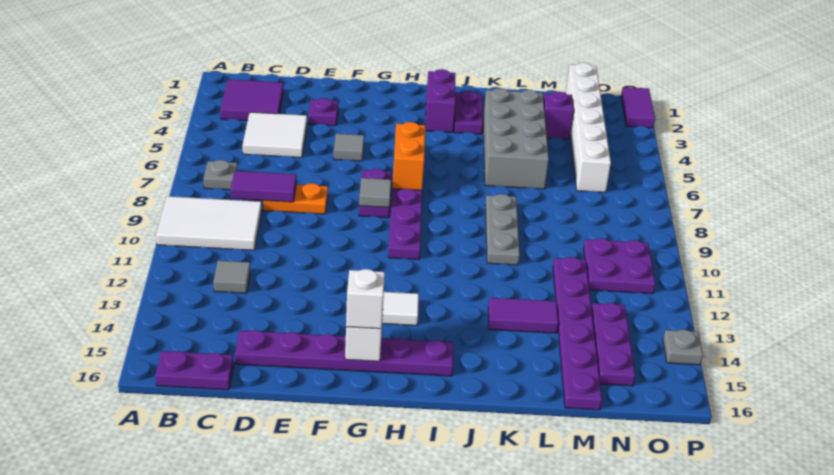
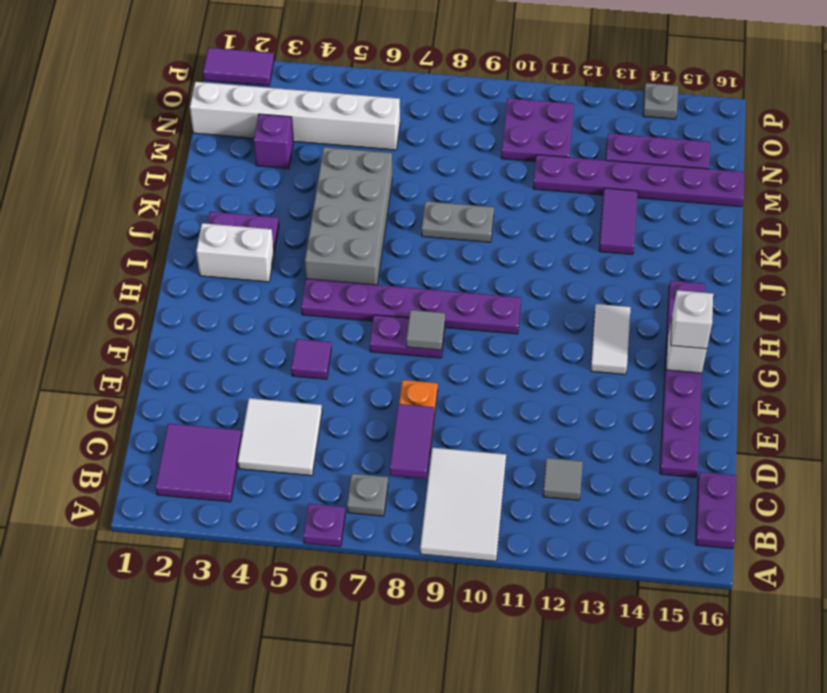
purple plate E3 level 1 -> purple plate A6 level 1
grey tile F5 level 1 -> purple tile F5 level 1
orange brick H6:H7 level 2 -> none
purple brick I2:I3 level 1 -> white brick I2:I3 level 1
grey brick K3:L6 level 1 -> grey brick I5:L6 level 1
grey plate K8:K10 level 1 -> grey plate K8:K9 level 1

